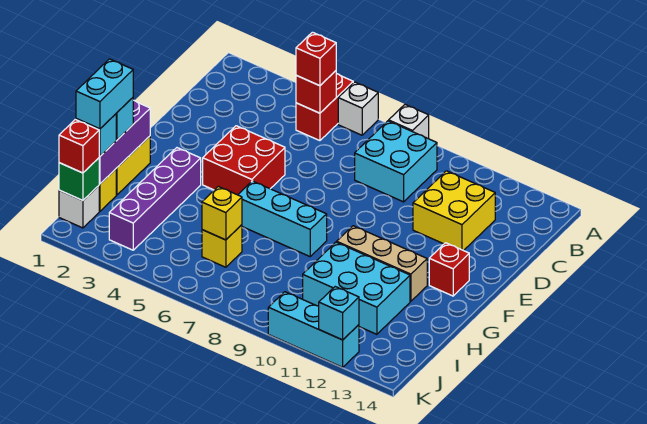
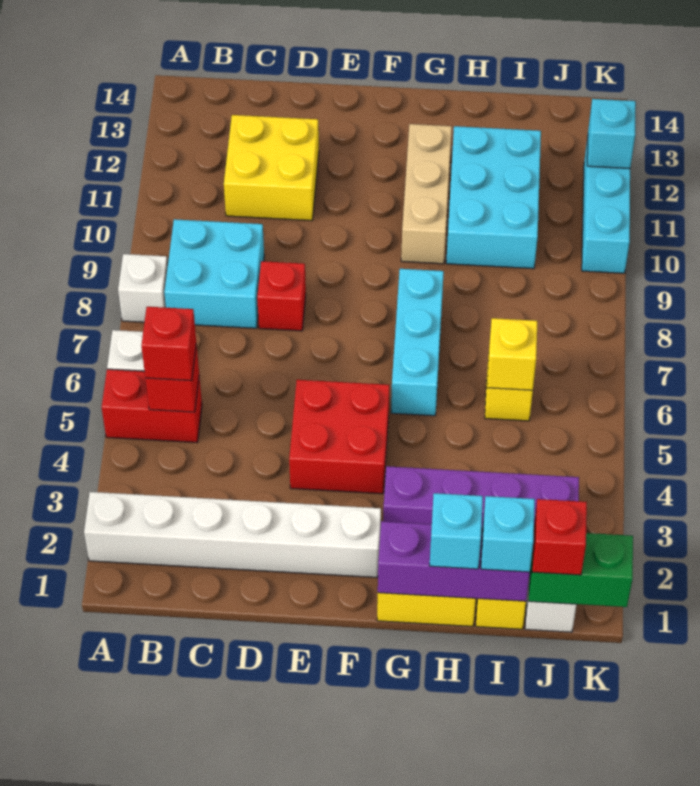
none -> white brick A2:F2 level 1
red brick F13 level 1 -> red brick D8 level 1
cyan brick H1:I1 level 4 -> none
green brick J1 level 2 -> green brick J1:K1 level 2

